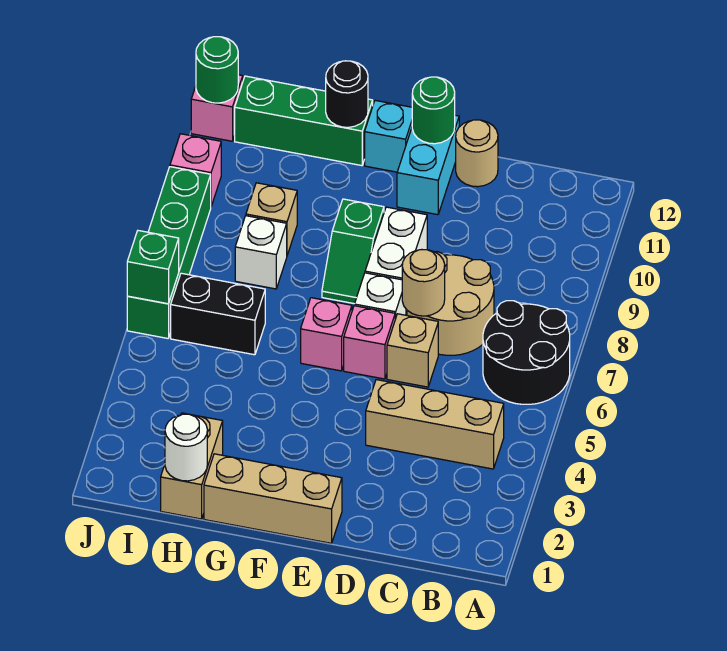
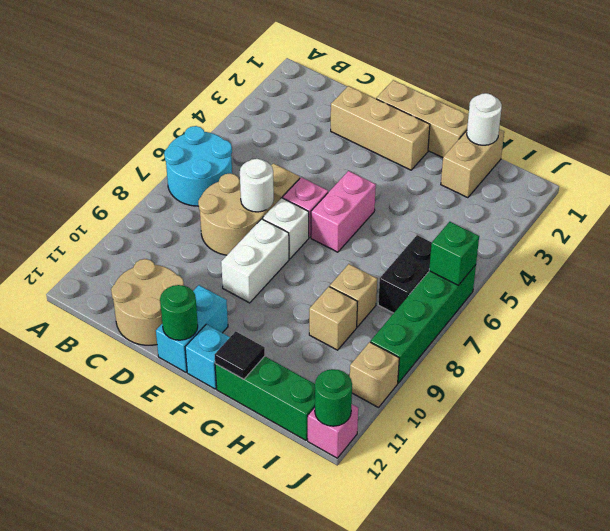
black round brick A6:B7 level 1 -> cyan round brick A6:B7 level 1
tan brick B4:D4 level 1 -> tan brick D2:F2 level 1
tan round brick D7 level 2 -> white round brick D7 level 2
tan round brick D12 level 1 -> tan round brick C11:D12 level 1
pink brick F6 level 1 -> pink brick F5:F6 level 1
green slope F8:F9 level 1 top 9 -> none
black round brick G12 level 2 -> black tile G12 level 2
black brick H6:I6 level 1 -> black brick I6:I7 level 1
white brick H8 level 1 -> tan brick H8 level 1
pink brick J10 level 1 -> tan brick J10 level 1

